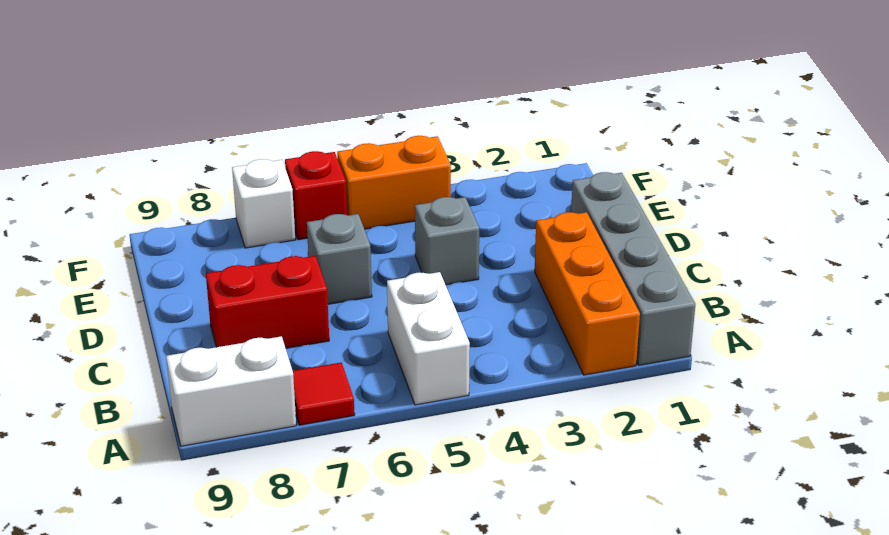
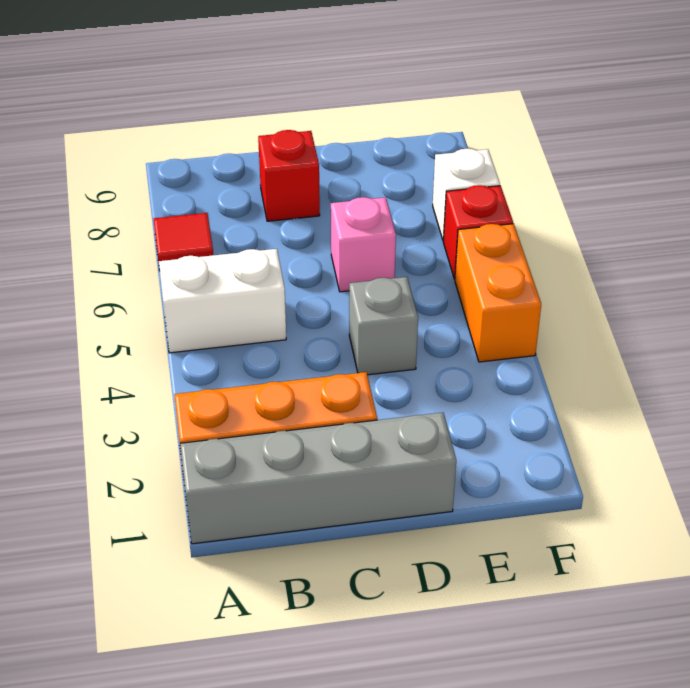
white brick A8:A9 level 1 -> none
red brick C7:C8 level 1 -> red brick C8 level 1
grey brick D6 level 1 -> pink brick D6 level 1

